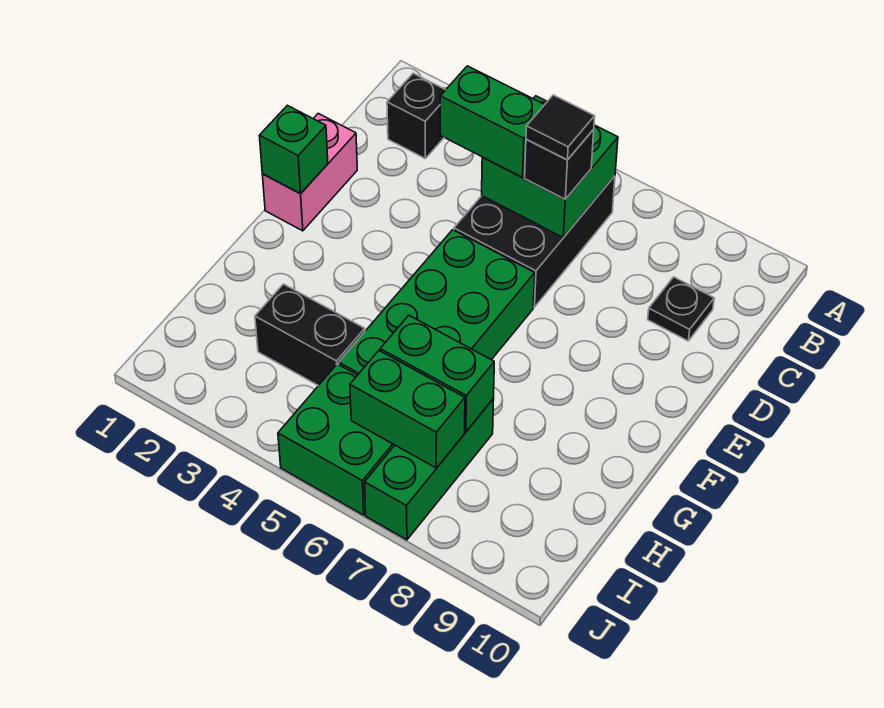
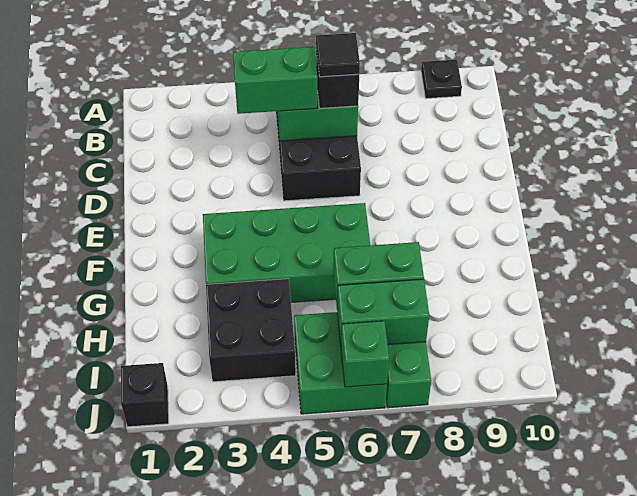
black brick B2 level 1 -> black brick J1 level 1
black plate C9 level 1 -> black plate A9 level 1
pink brick D1:E1 level 1 -> none
green brick E1 level 2 -> green brick J6 level 2
green brick E5:H6 level 1 -> green brick F3:G6 level 1
black brick H3:H4 level 1 -> black brick H3:I4 level 1

